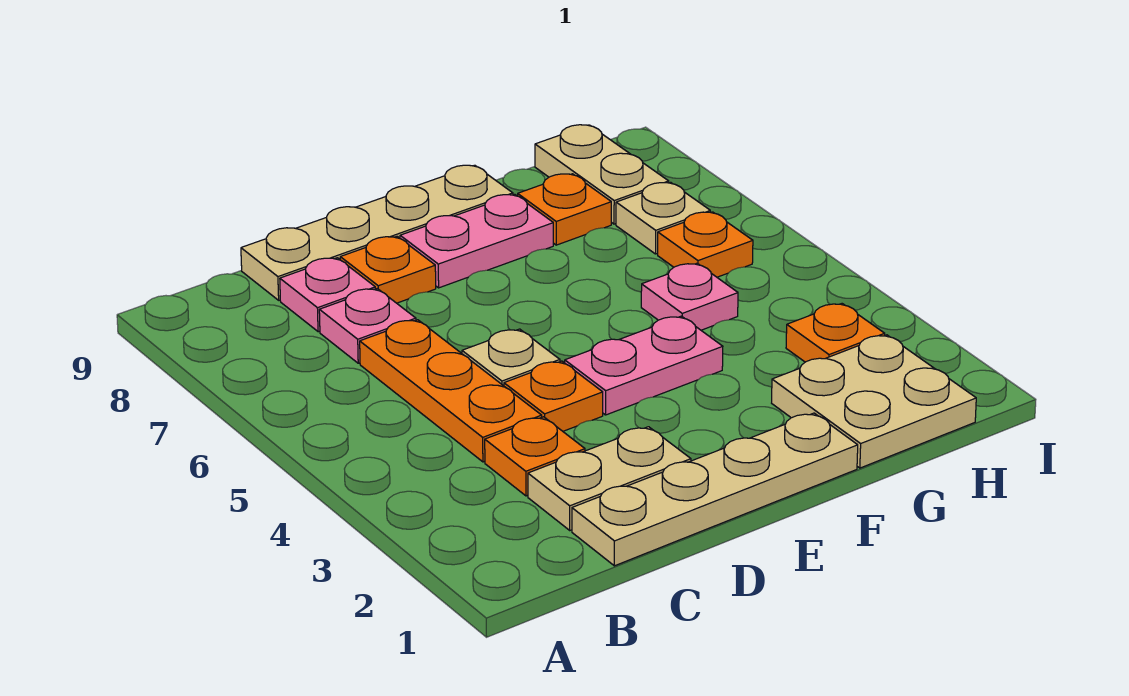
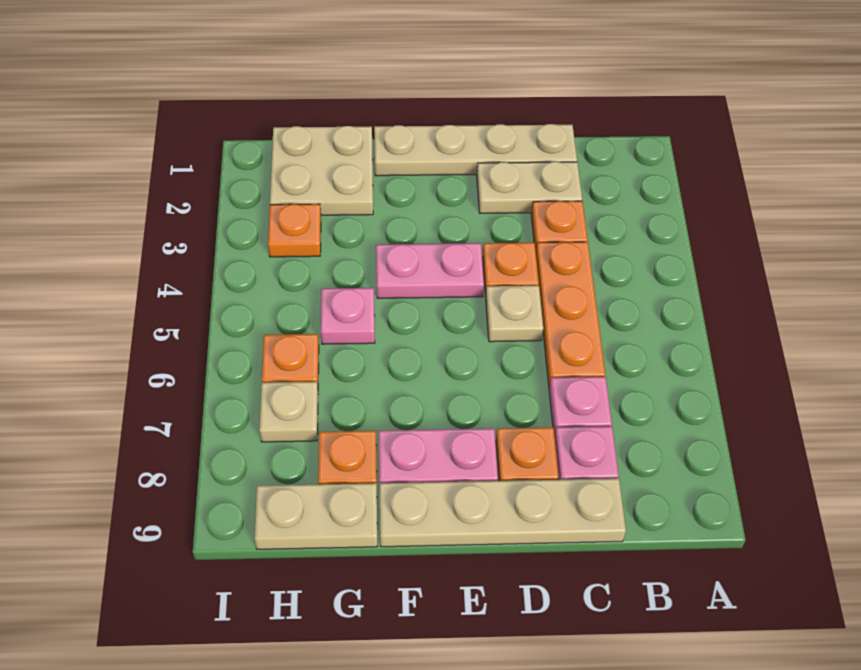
tan plate H8:H9 level 1 -> tan plate G9:H9 level 1

